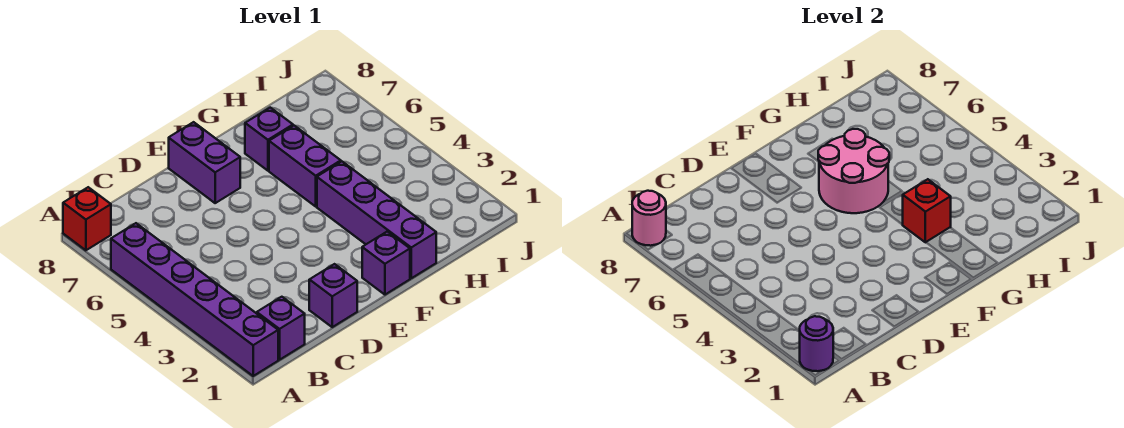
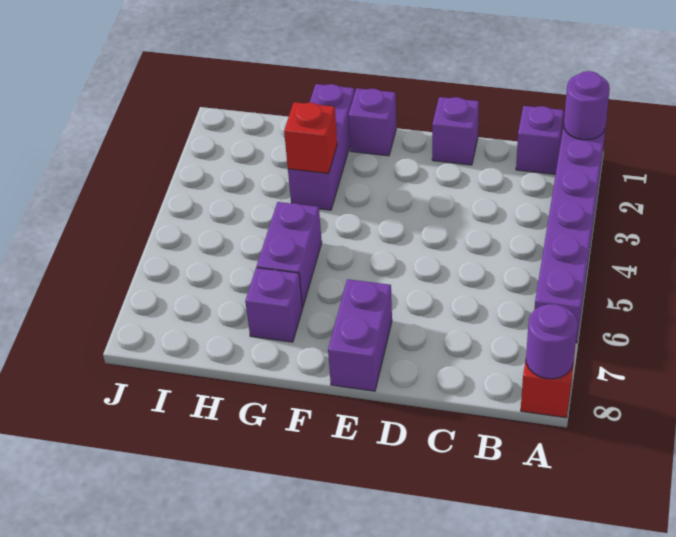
pink round brick A8 level 2 -> purple round brick A8 level 2
pink round brick F5:G6 level 2 -> none
purple brick G1:G4 level 1 -> purple brick G1:G3 level 1

